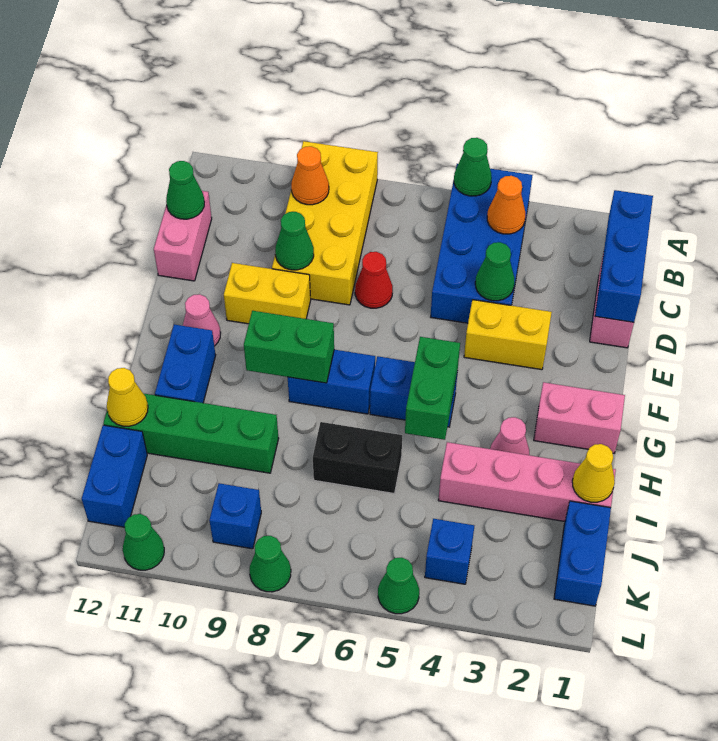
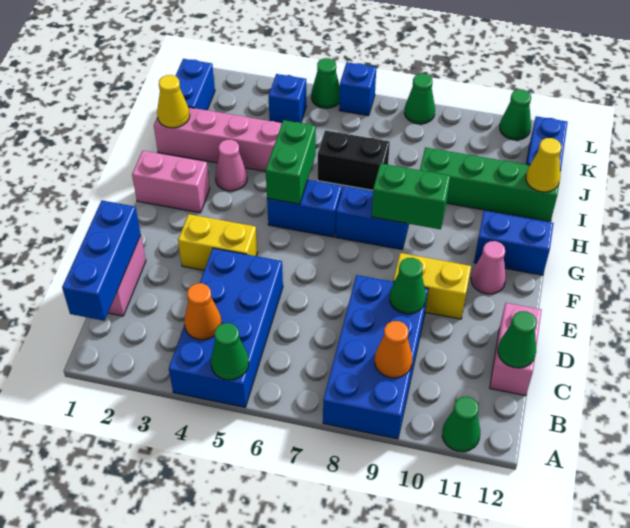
yellow brick A8:D9 level 1 -> blue brick A8:D9 level 1
green cone D4 level 2 -> green cone A11 level 1
red cone D7 level 1 -> none
blue brick G11:H11 level 1 -> blue brick G11:G12 level 1
blue brick K9 level 1 -> blue brick L6 level 1

